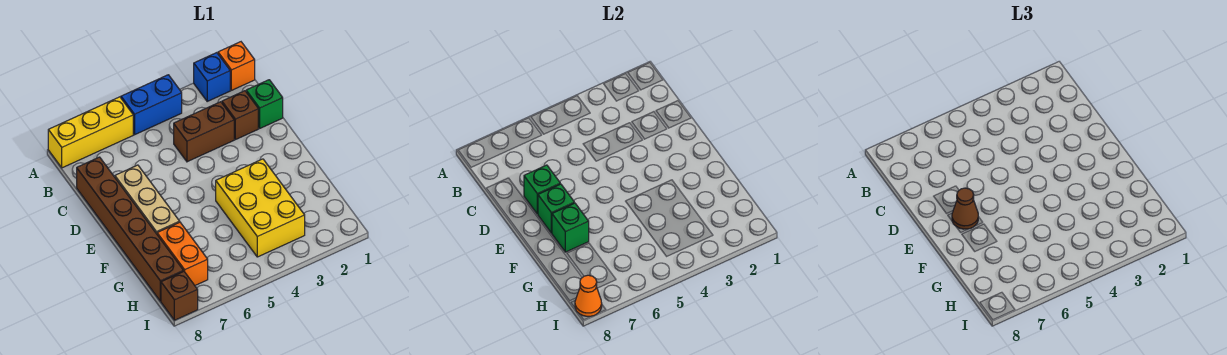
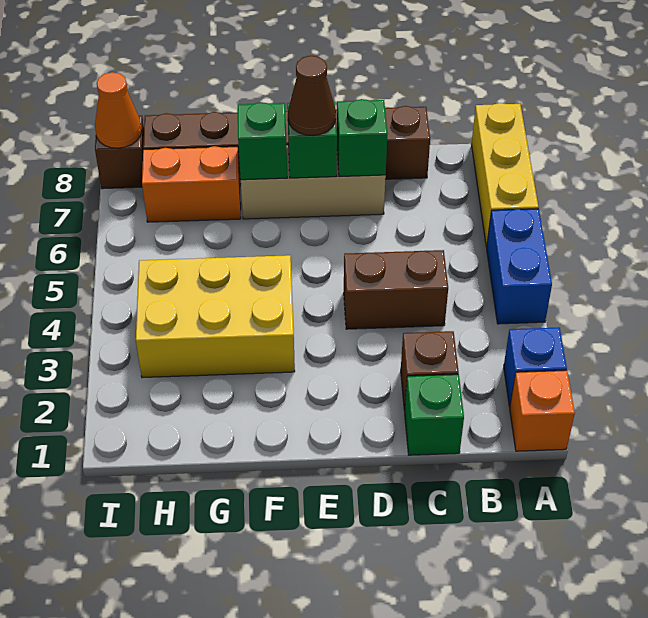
brown brick C3:C4 level 1 -> brown brick C4:D4 level 1

